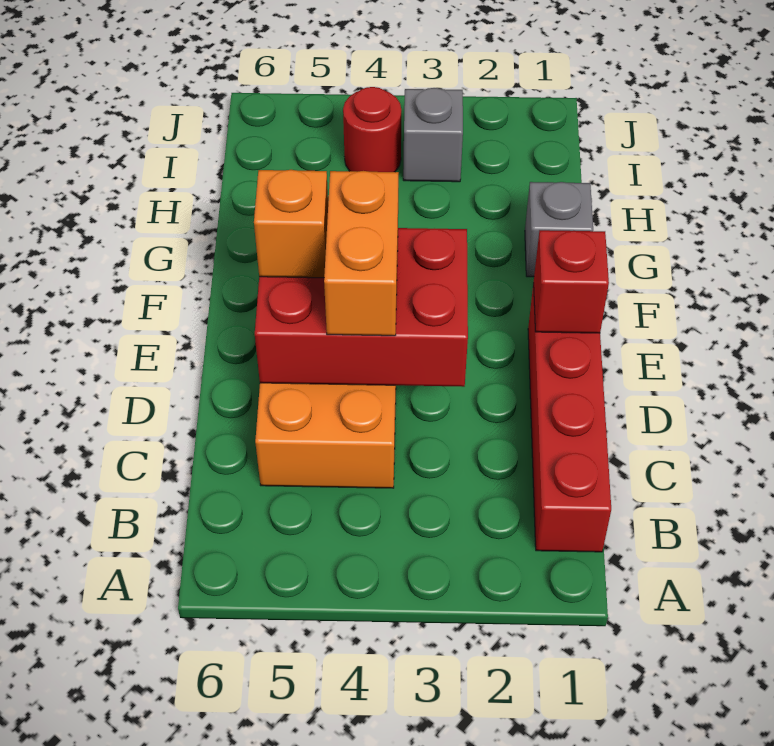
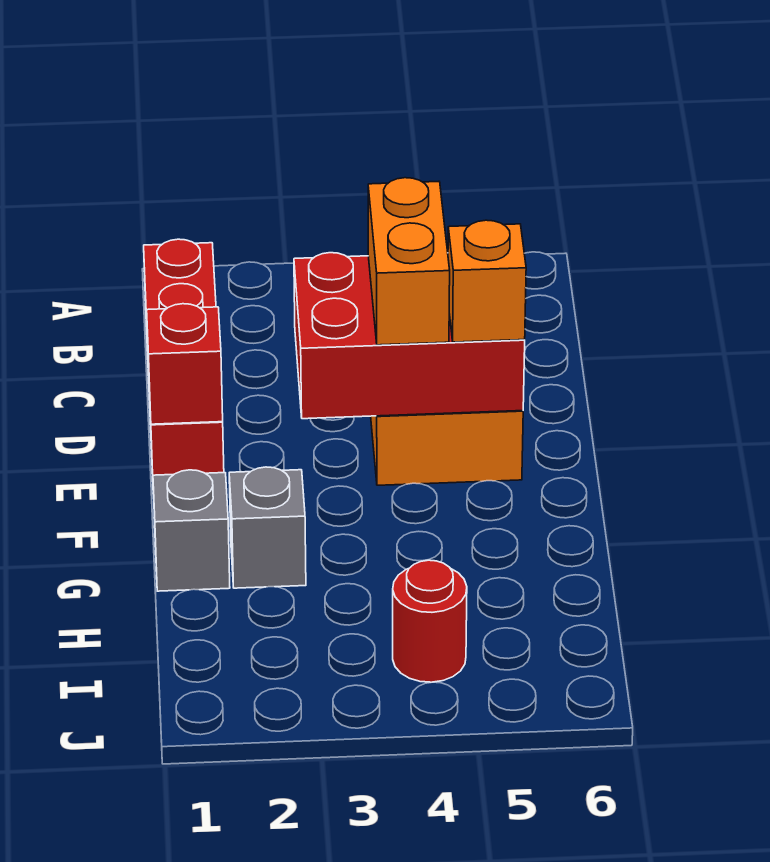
grey brick I3 level 1 -> grey brick G2 level 1

